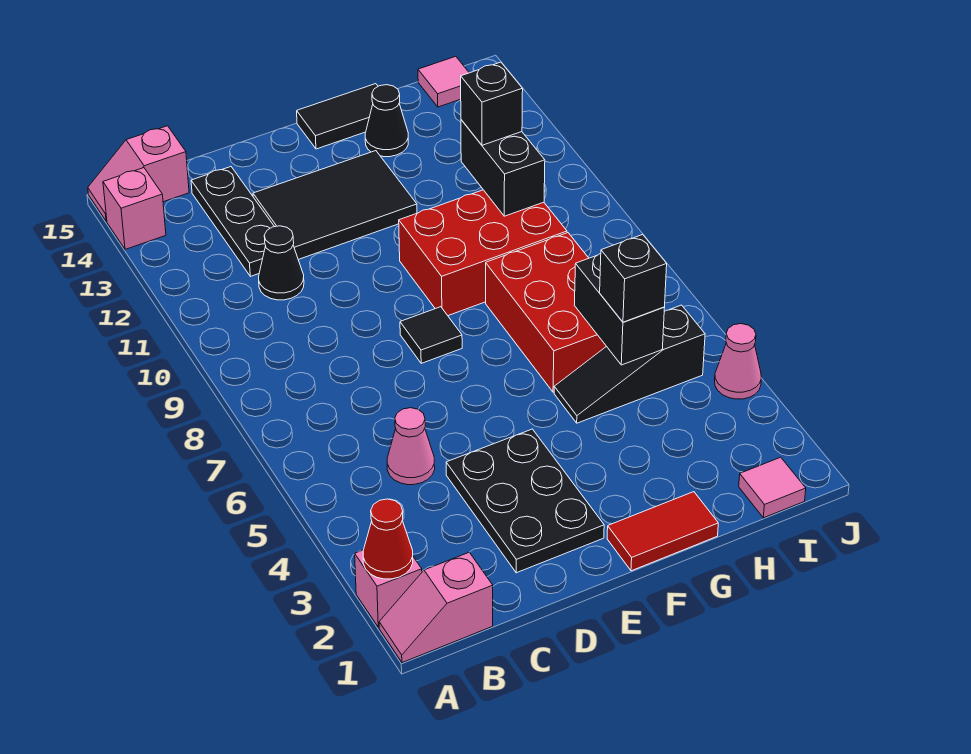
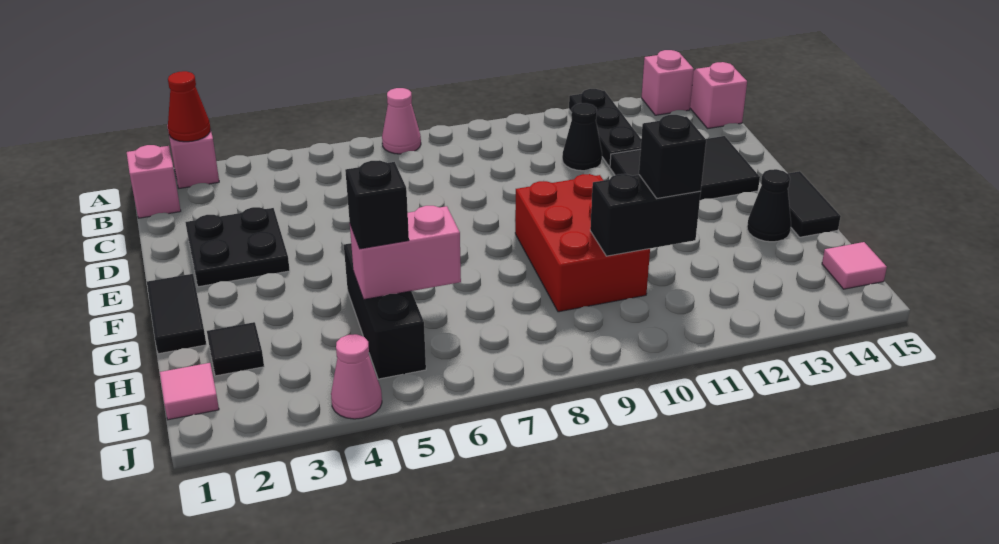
pink cone C5 level 1 -> pink cone A7 level 1
black plate C12:C14 level 1 -> black plate A12:C12 level 1
black plate D2:E4 level 1 -> black plate D2:E3 level 1
black tile D12:F13 level 1 -> black tile D12:E14 level 1
black tile E8 level 1 -> black tile H2 level 1
red tile F1:G1 level 1 -> black tile F1:G1 level 1
black slope G5:I5 level 1 top I -> black brick G5:I5 level 1
red brick G6:H8 level 1 -> none
black brick H5:H6 level 2 -> pink brick H5:H6 level 2

